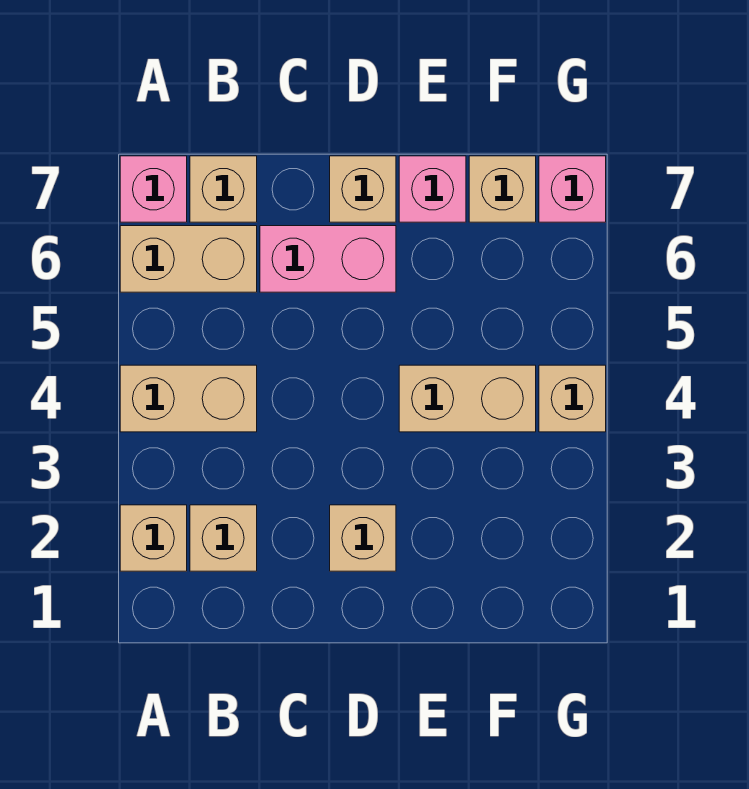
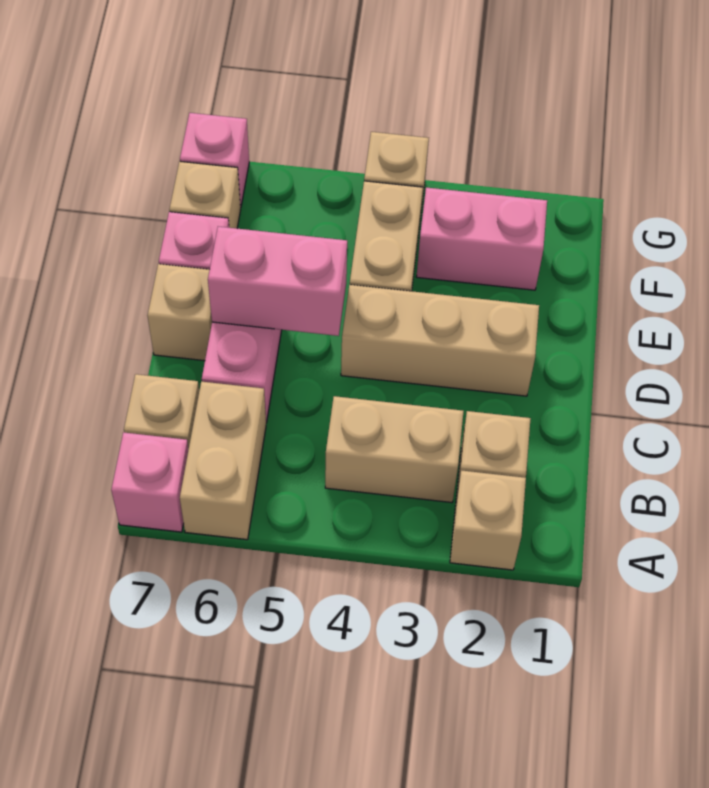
tan brick A4:B4 level 1 -> tan brick B3:B4 level 1
tan brick D2 level 1 -> tan brick D2:D4 level 1
none -> pink brick D5:D6 level 2
none -> pink brick F2:F3 level 1

